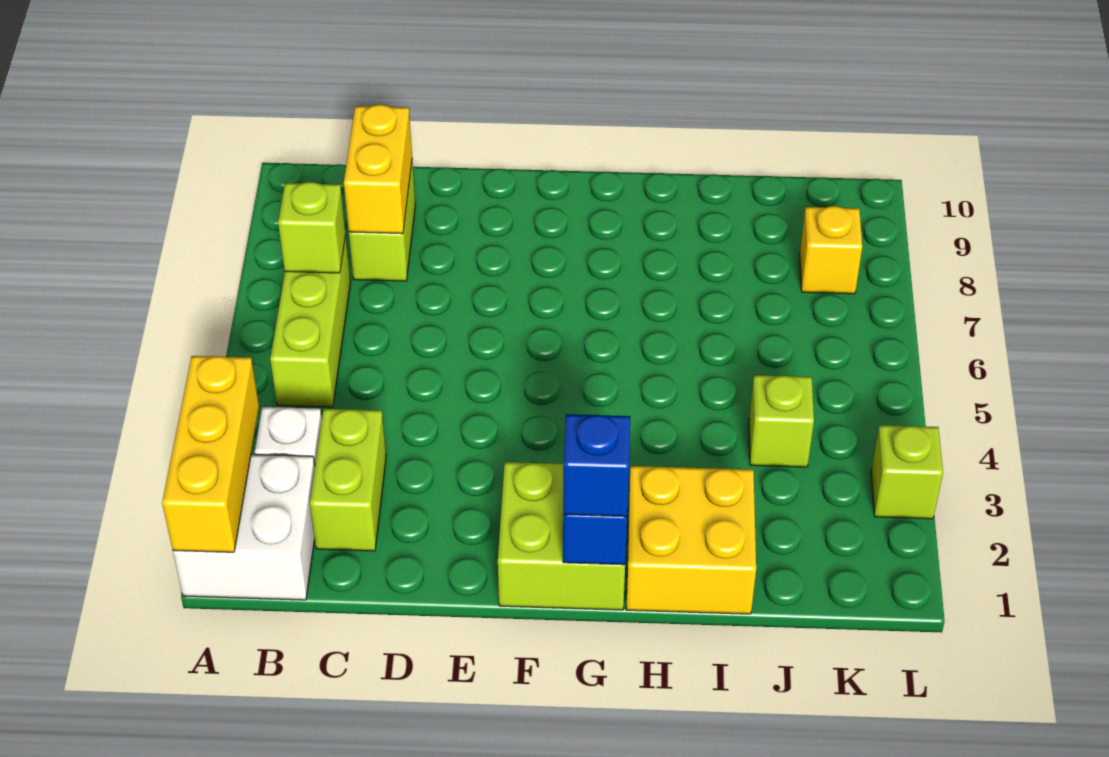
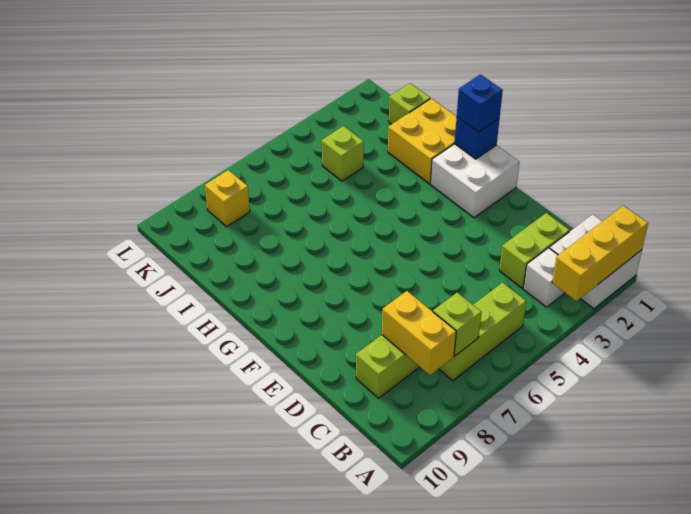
yellow brick C8:C9 level 2 -> yellow brick B8:C8 level 2
lime brick F1:G2 level 1 -> white brick F1:G2 level 1
lime brick L3 level 1 -> lime brick J1 level 1

